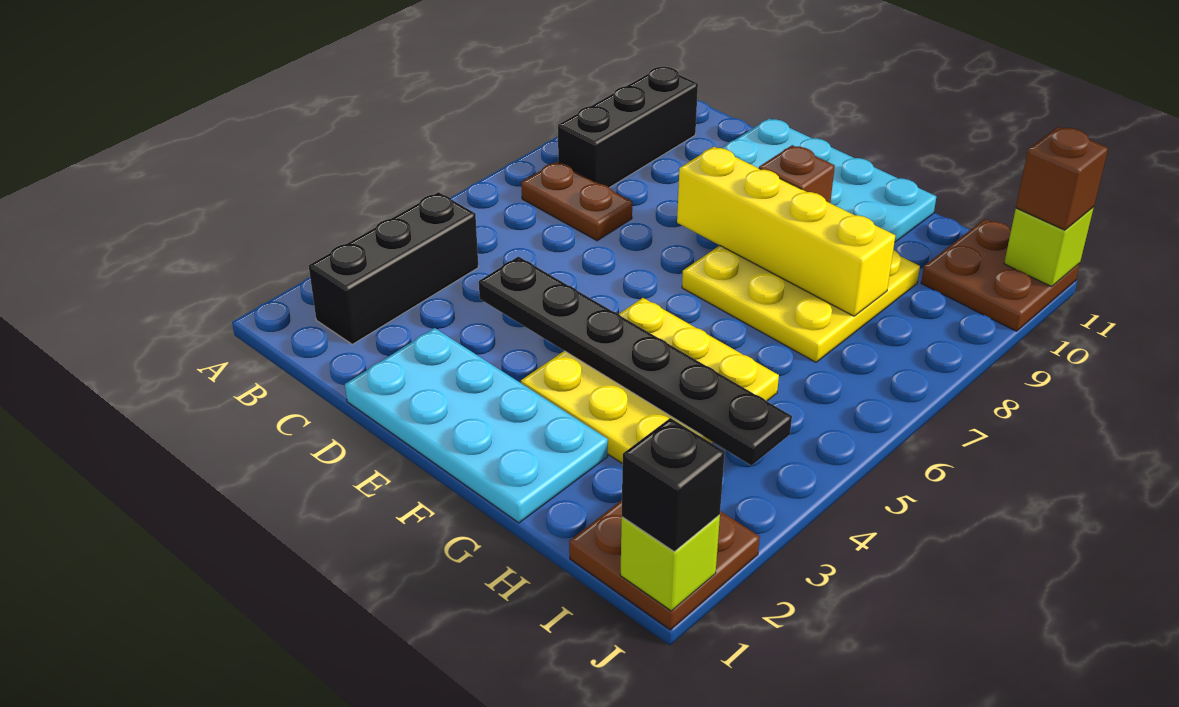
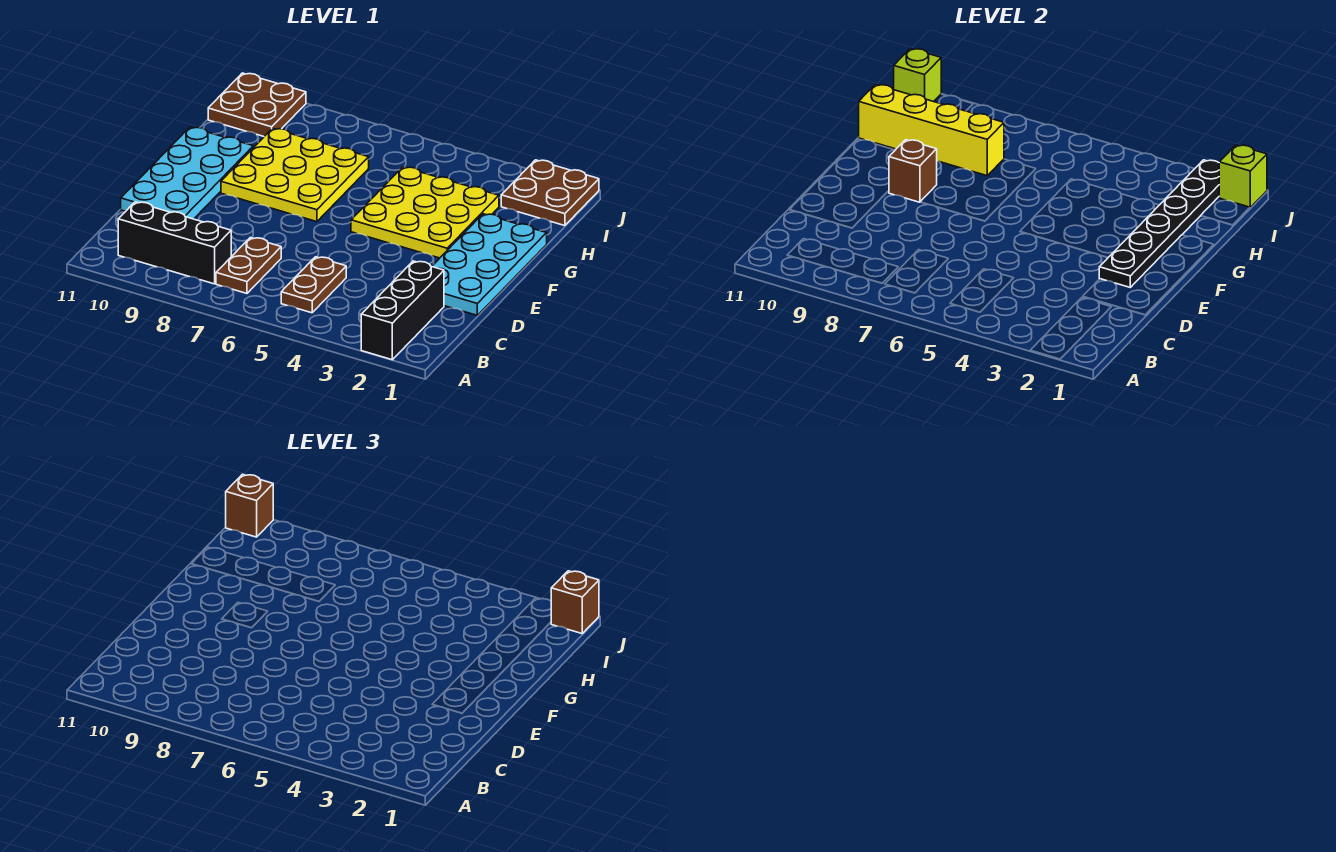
black brick B2:B4 level 1 -> black brick A2:C2 level 1
none -> brown plate B5:C5 level 1
black plate D4:I4 level 2 -> black plate E2:J2 level 2
yellow brick E8:H8 level 2 -> yellow brick H8:H11 level 2
black brick J1 level 3 -> brown brick J1 level 3

